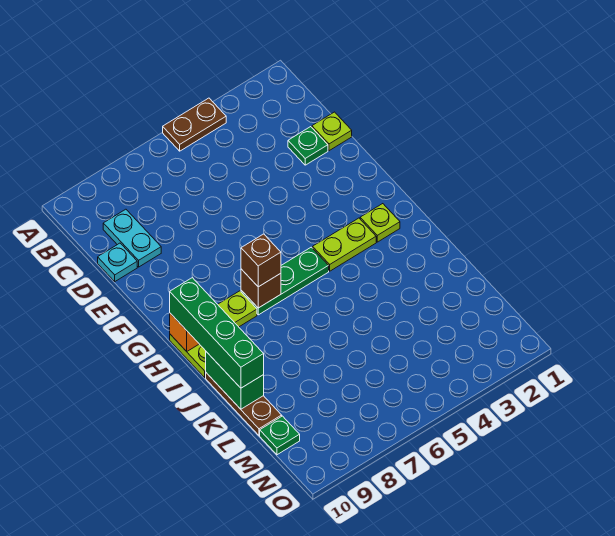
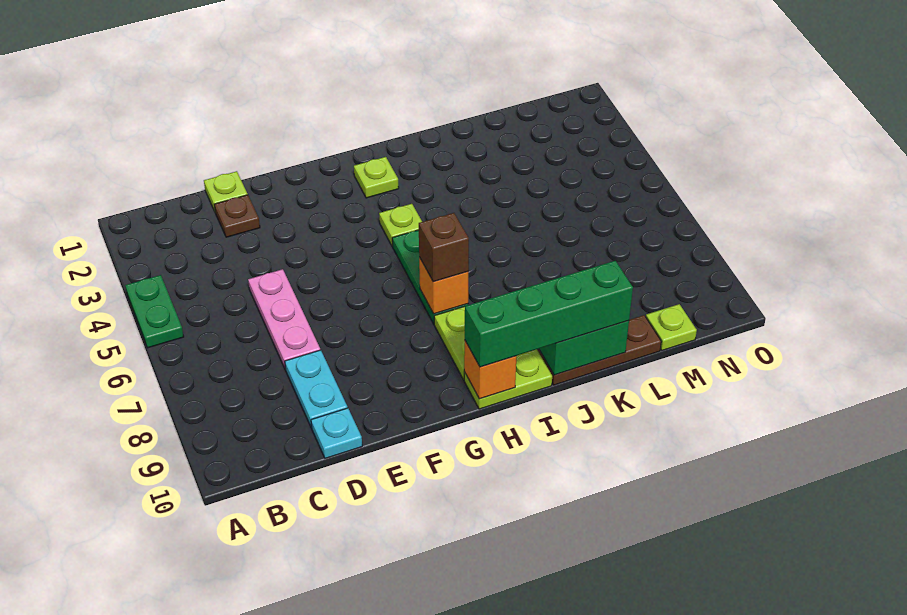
brown plate A4:A5 level 1 -> green plate A4:A5 level 1
cyan plate C9:D9 level 1 -> cyan plate D8:D9 level 1
green plate D2 level 1 -> brown plate D2 level 1
none -> pink plate D5:D7 level 1
lime plate H3:H4 level 1 -> lime plate H4 level 1
brown brick H7 level 2 -> orange brick H7 level 2
green plate M10 level 1 -> lime plate M10 level 1

